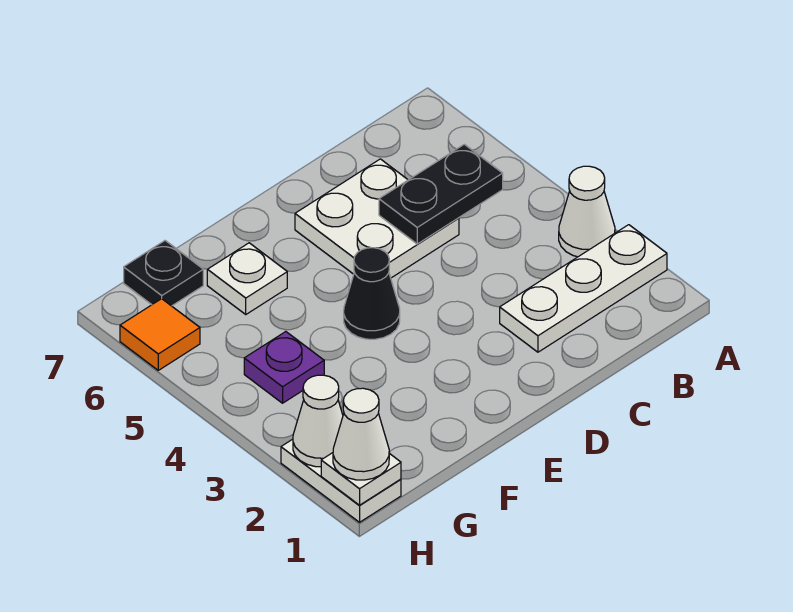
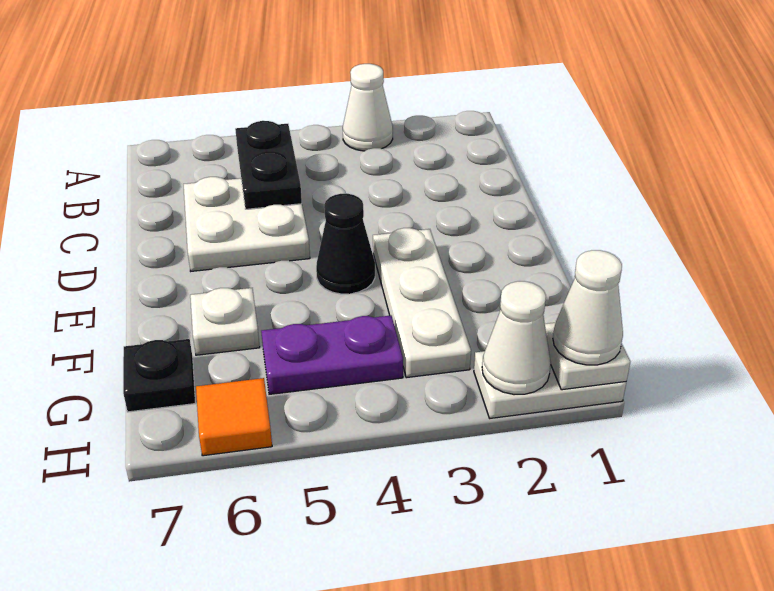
white plate A2:C2 level 1 -> white plate E3:G3 level 1
purple plate G4 level 1 -> purple plate G4:G5 level 1

